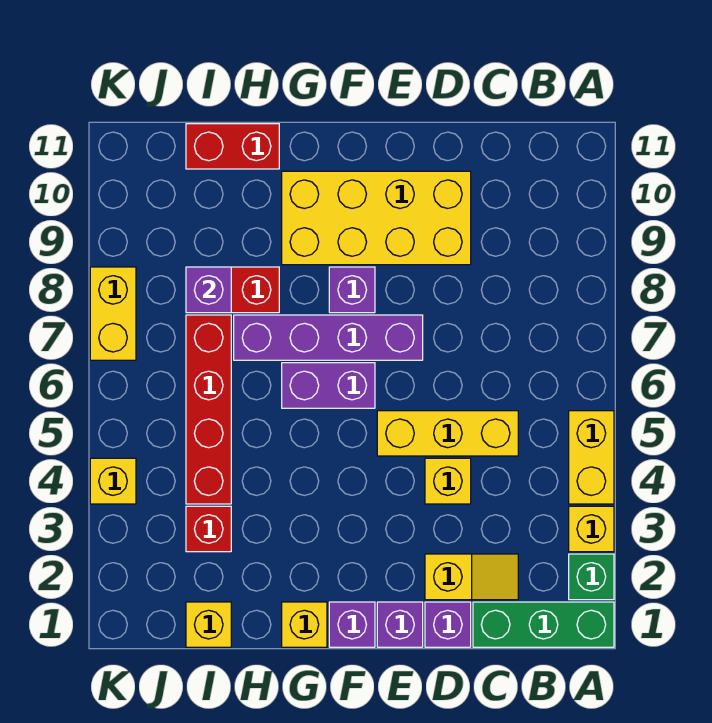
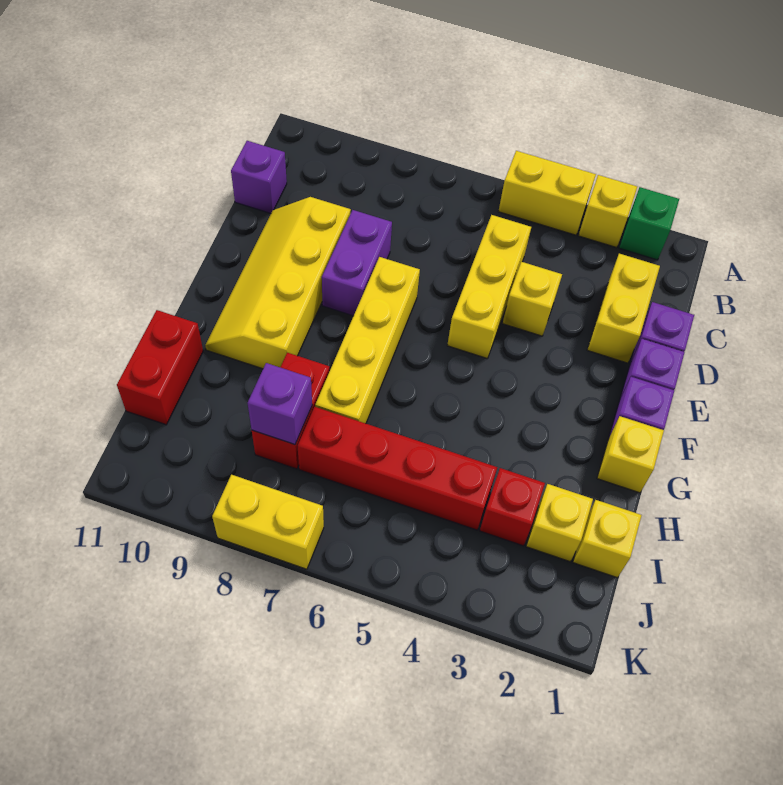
green brick A1:C1 level 1 -> none
yellow slope C2:D2 level 1 top D -> yellow brick C2:D2 level 1
yellow brick D9:G10 level 1 -> yellow slope D9:G10 level 1 top 9
purple brick E7:H7 level 1 -> yellow brick E7:H7 level 1
purple brick F6:G6 level 1 -> purple brick D8:E8 level 1
purple brick F8 level 1 -> purple brick C11 level 1
yellow brick K4 level 1 -> yellow brick I2 level 1

